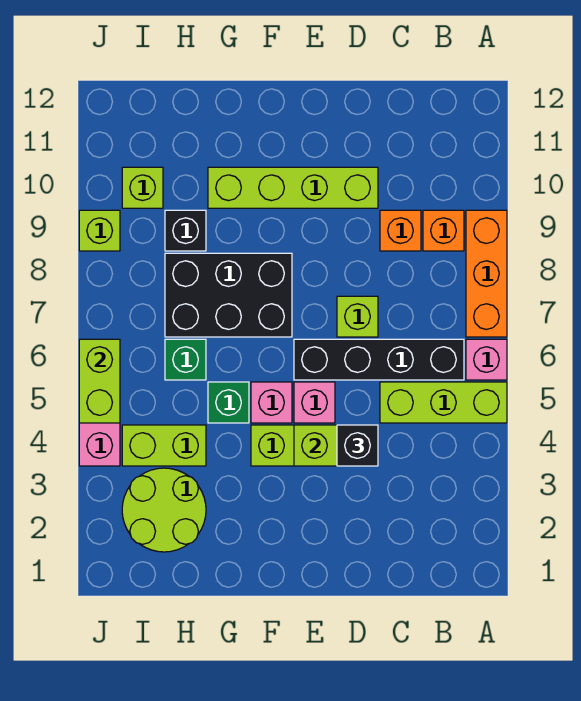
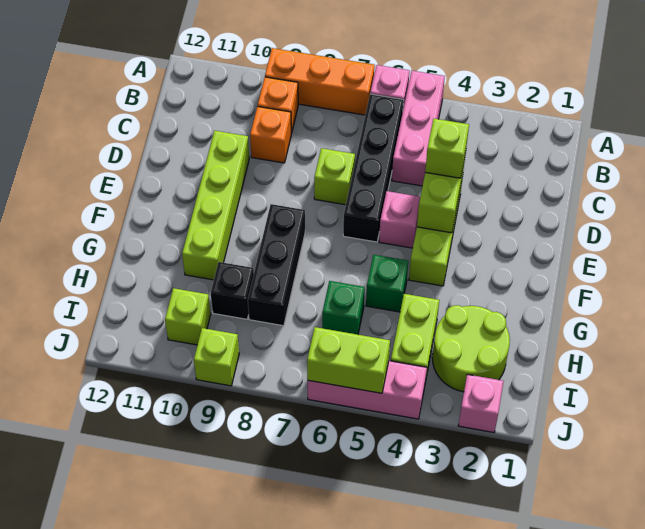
lime brick A5:C5 level 1 -> pink brick A5:C5 level 1
black brick D4 level 3 -> lime brick D4 level 3
pink brick F5 level 1 -> pink brick J2 level 1
black brick F7:H8 level 1 -> black brick F8:H8 level 1

